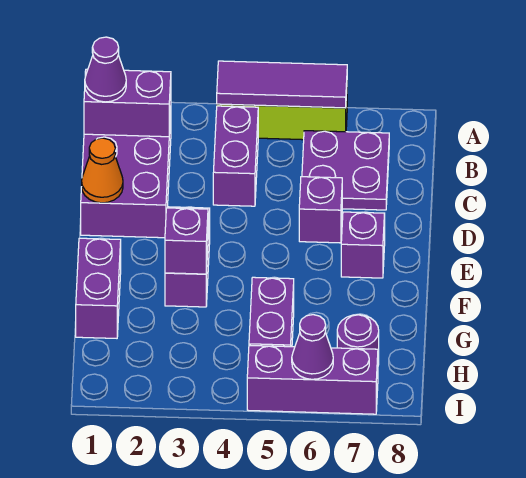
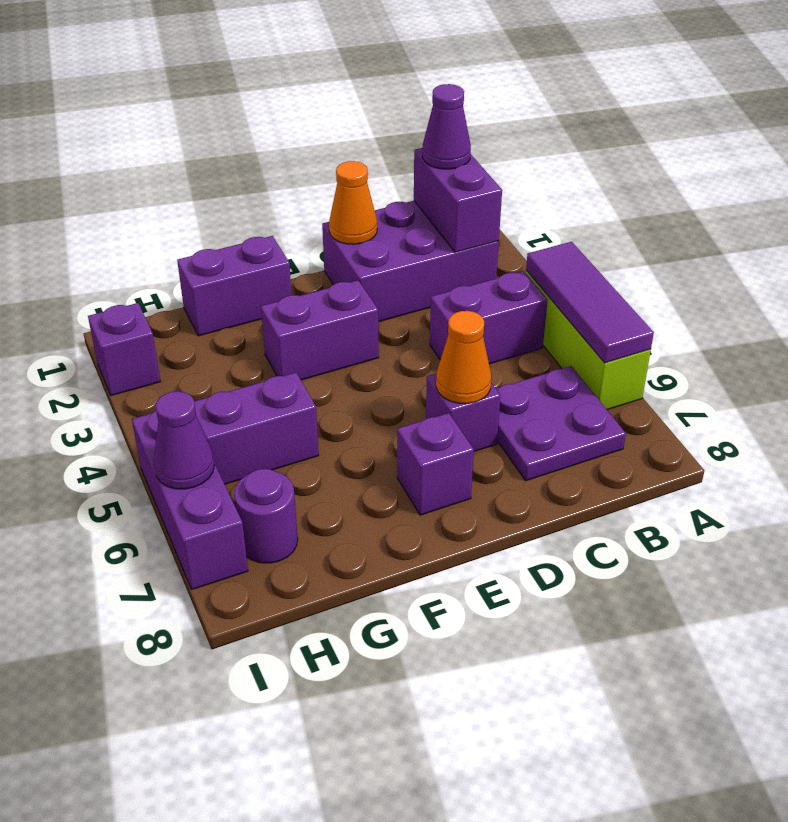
none -> orange cone D6 level 2
purple brick F3 level 2 -> purple brick I2 level 1

